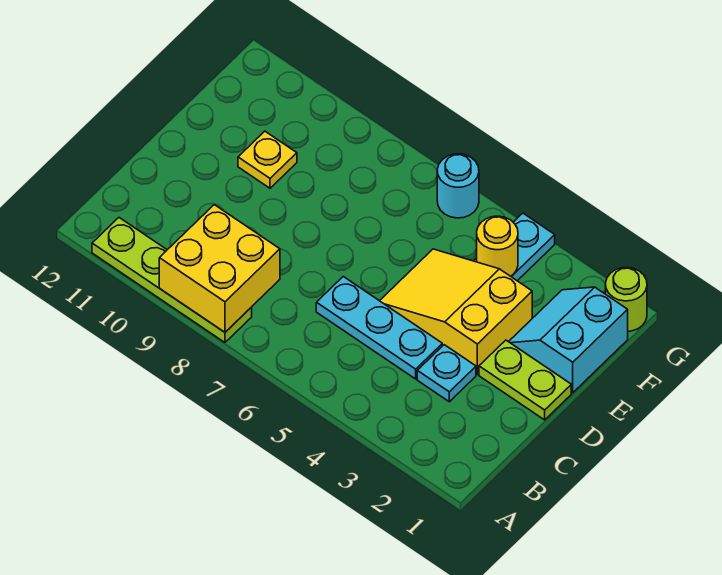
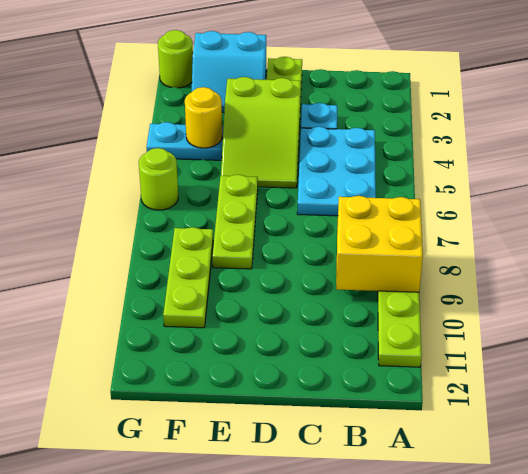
cyan plate C4:C6 level 1 -> cyan plate B4:C6 level 1
yellow slope D3:E5 level 1 top 3 -> lime slope D3:E5 level 1 top 3
none -> lime plate E6:E8 level 1
yellow plate E10 level 1 -> none
none -> lime plate F8:F10 level 1
cyan round brick G6 level 1 -> lime round brick G6 level 1

